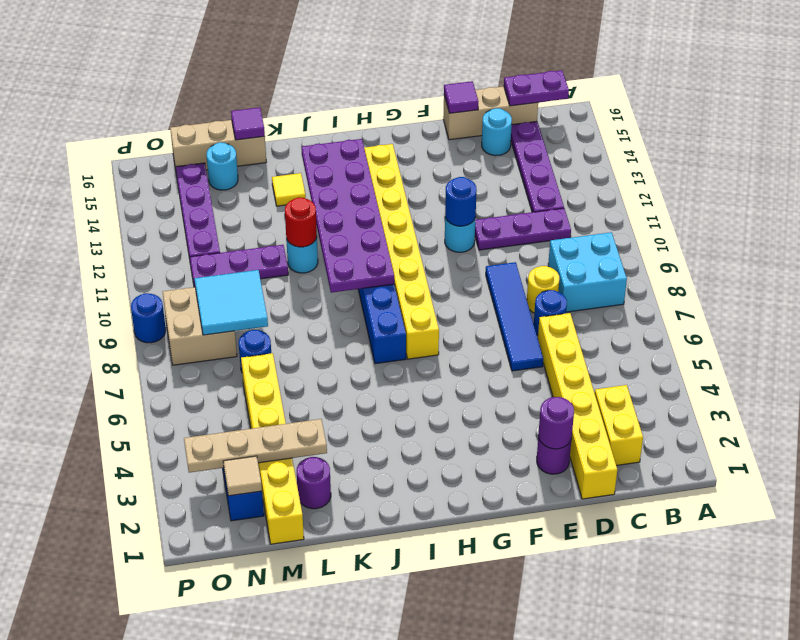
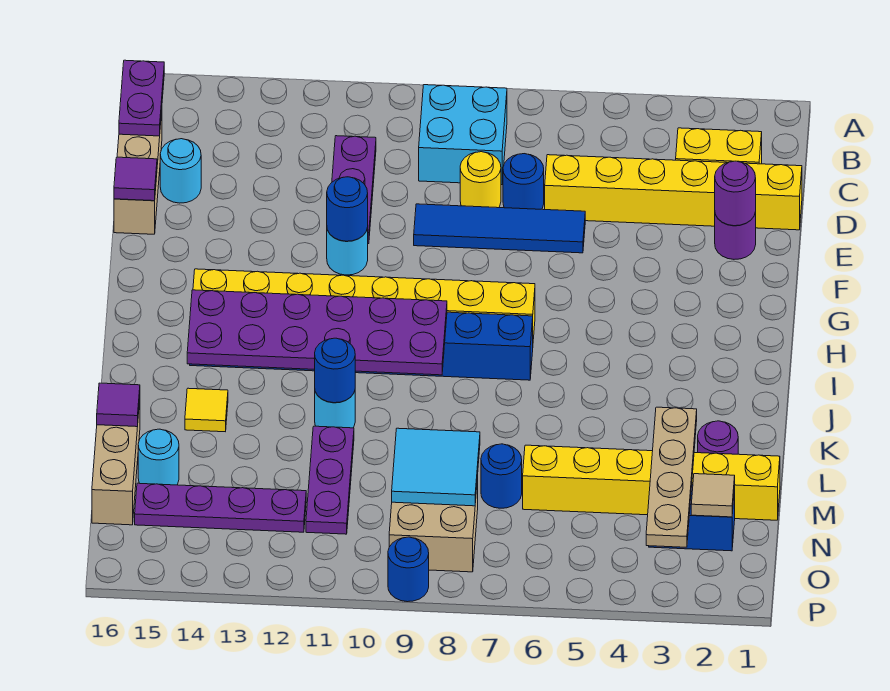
purple plate C12:C15 level 1 -> none
red round brick K11 level 2 -> blue round brick K11 level 2

